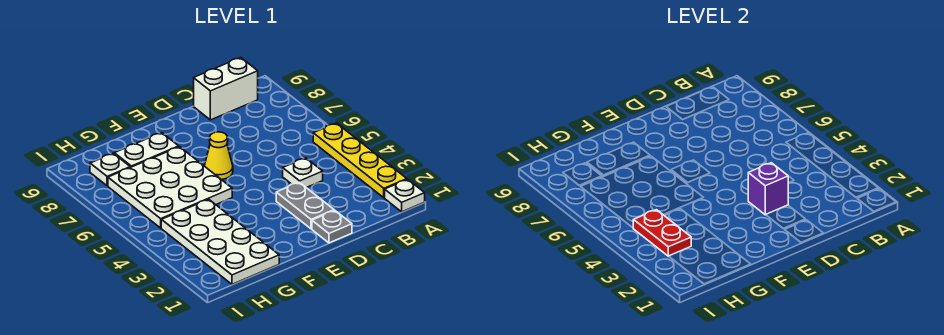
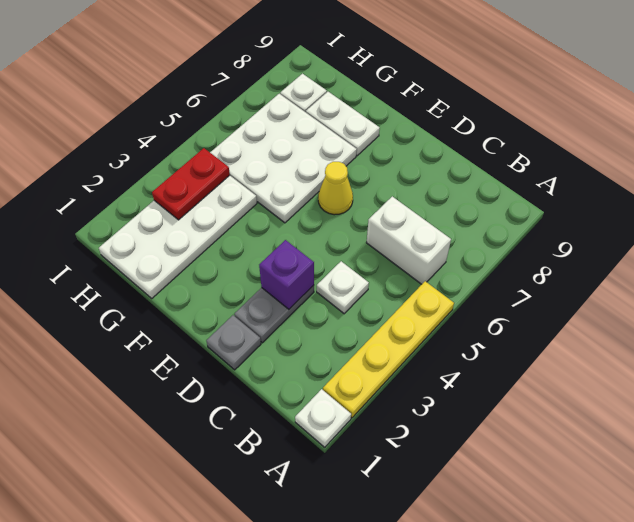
white brick B9:C9 level 1 -> white brick B6:C6 level 1

